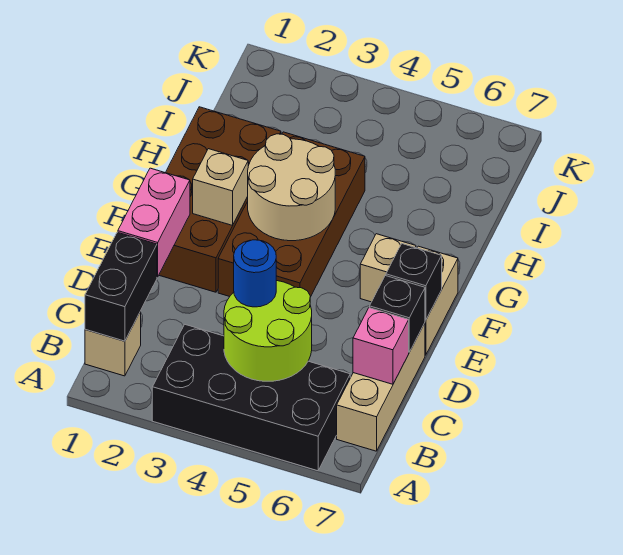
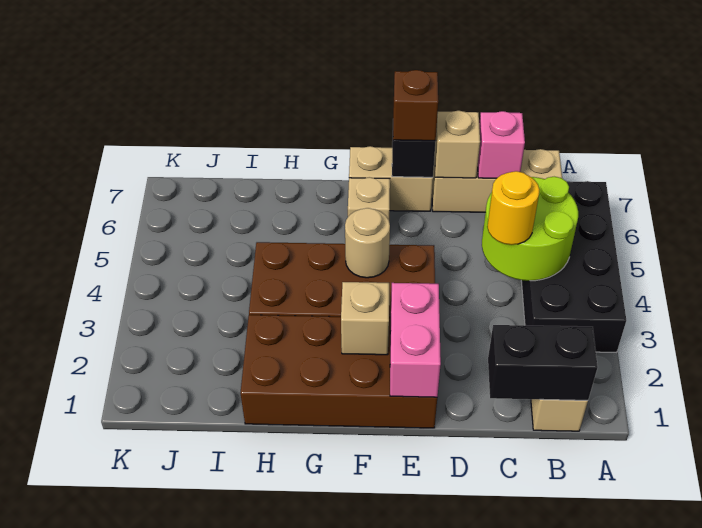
blue round brick C4 level 3 -> yellow round brick C4 level 3
pink brick D1:E1 level 2 -> pink brick E1:E2 level 2
black brick D7 level 2 -> tan brick D7 level 2
none -> brown brick E7 level 3
tan round brick F3:G4 level 2 -> tan round brick F4 level 2

